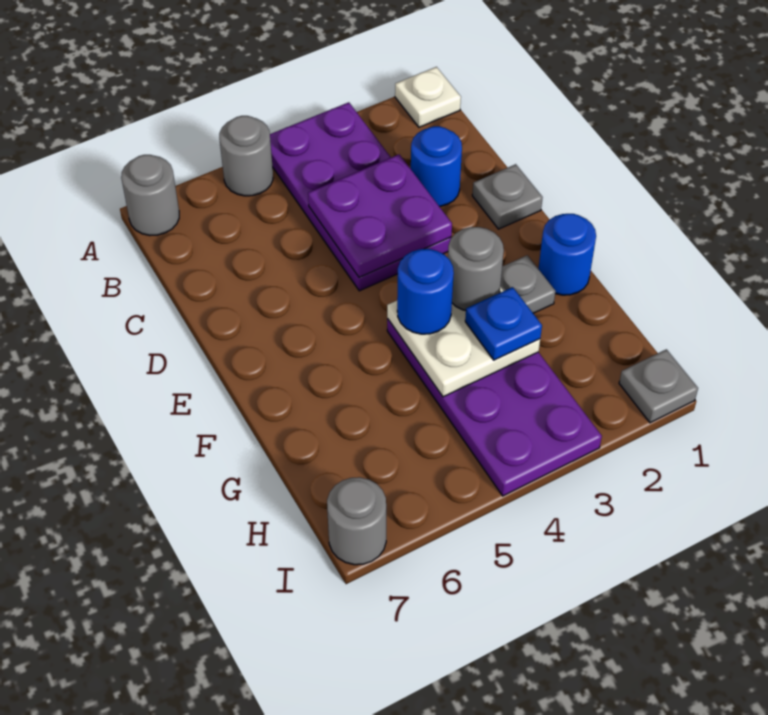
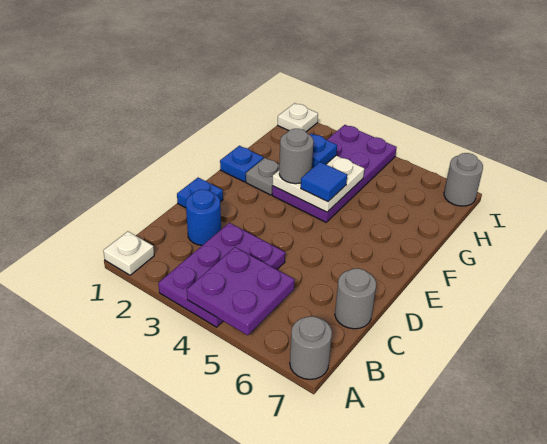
purple plate A3:D4 level 1 -> purple plate A3:C4 level 1
grey round brick A5 level 1 -> grey round brick C7 level 1
purple plate C3:D4 level 2 -> purple plate A4:B5 level 2
grey plate D1 level 1 -> blue plate D1 level 1
blue round brick F1 level 1 -> blue plate F1 level 1
blue round brick F4 level 3 -> blue tile F4 level 3
grey plate I1 level 1 -> white plate I1 level 1

